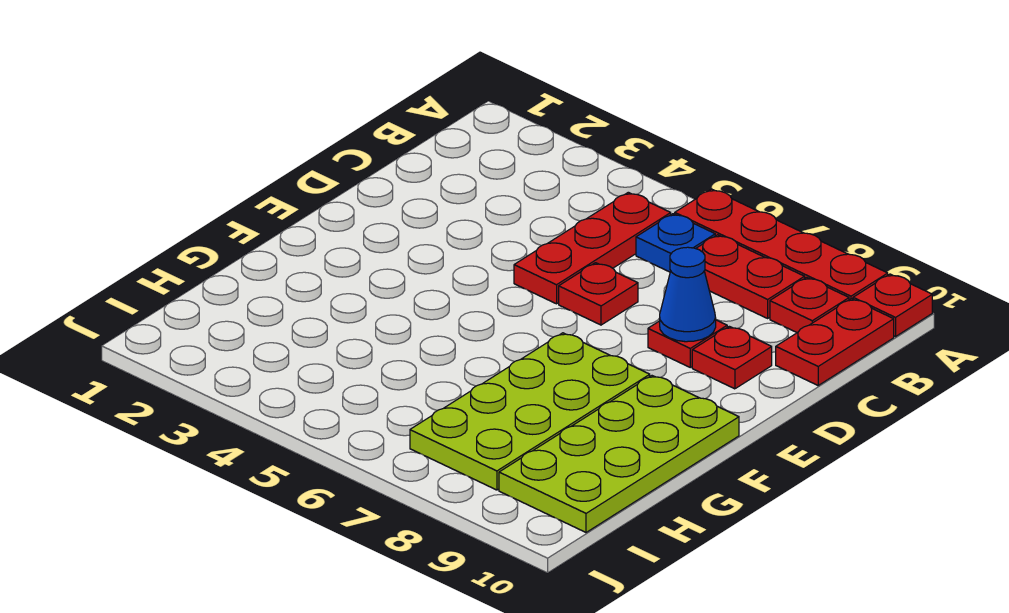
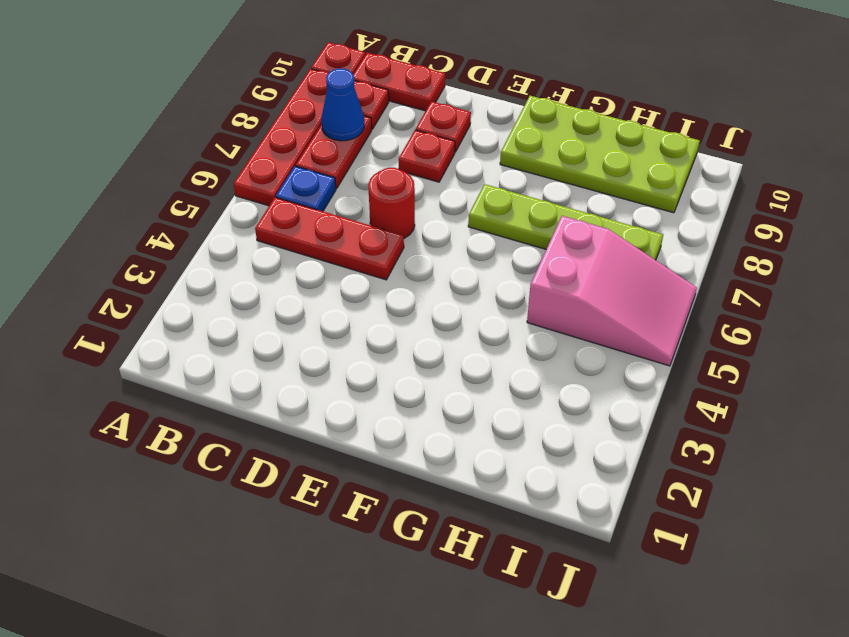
red plate D6 level 1 -> red round brick D6 level 1
blue cone D8 level 2 -> blue cone B8 level 2
lime plate F7:I8 level 1 -> lime plate F7:I7 level 1
none -> pink slope H5:J6 level 1 top H

